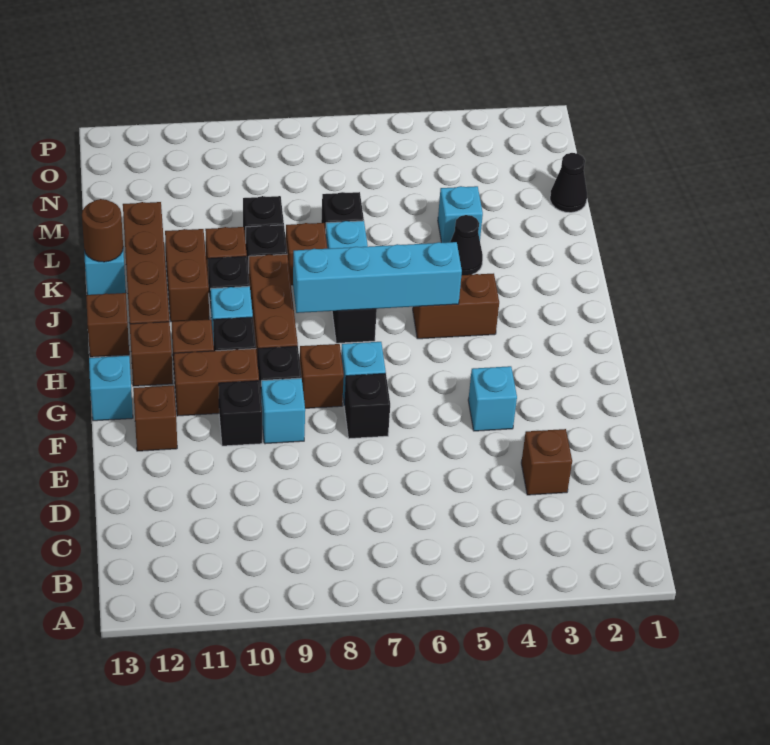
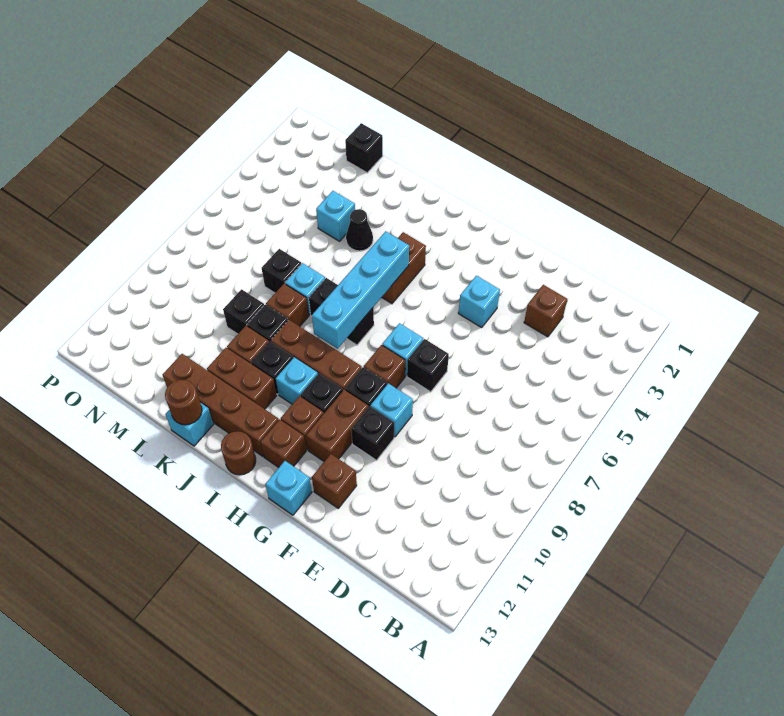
brown brick I13 level 1 -> brown round brick I13 level 1
black cone M1 level 1 -> black brick M1 level 1

